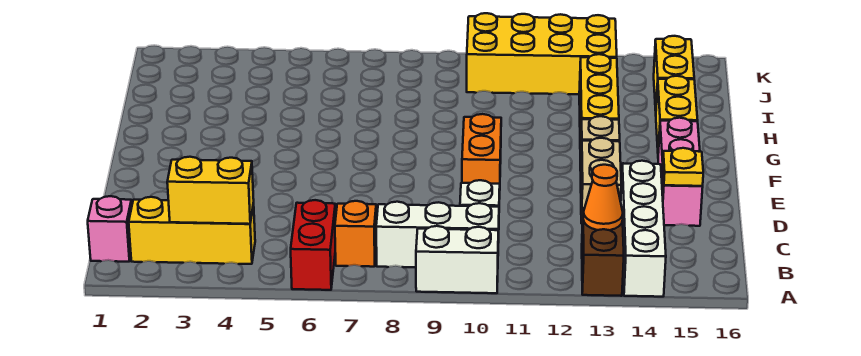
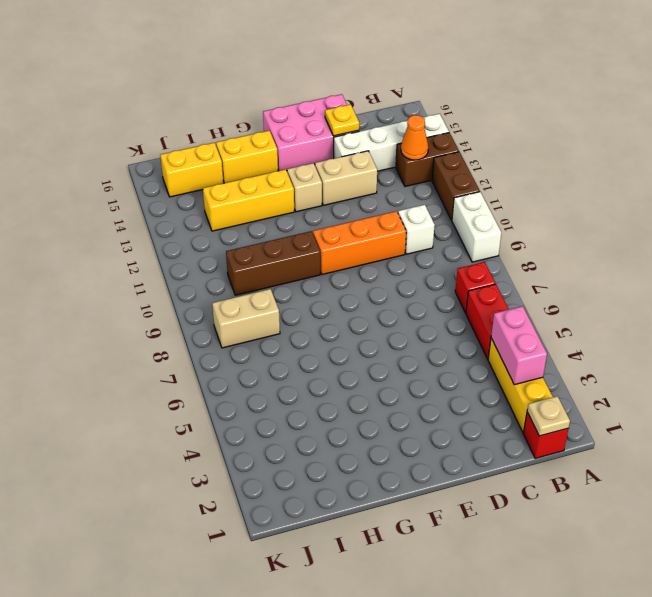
red brick A6:B6 level 1 -> red brick B5:B6 level 1
none -> brown brick A11:A12 level 1
pink brick B1 level 1 -> red brick B1 level 1
none -> tan plate B1 level 2
yellow brick B3:B4 level 2 -> pink brick B3:B4 level 2
orange brick B7 level 1 -> red brick B7 level 1
white brick B8:B10 level 1 -> none
pink brick D15:F15 level 1 -> pink brick D15:F16 level 1
orange brick E10:F10 level 1 -> orange brick D10:F10 level 1
none -> brown brick G10:I10 level 1
none -> tan brick I8:J8 level 1
yellow brick J10:K13 level 1 -> none

